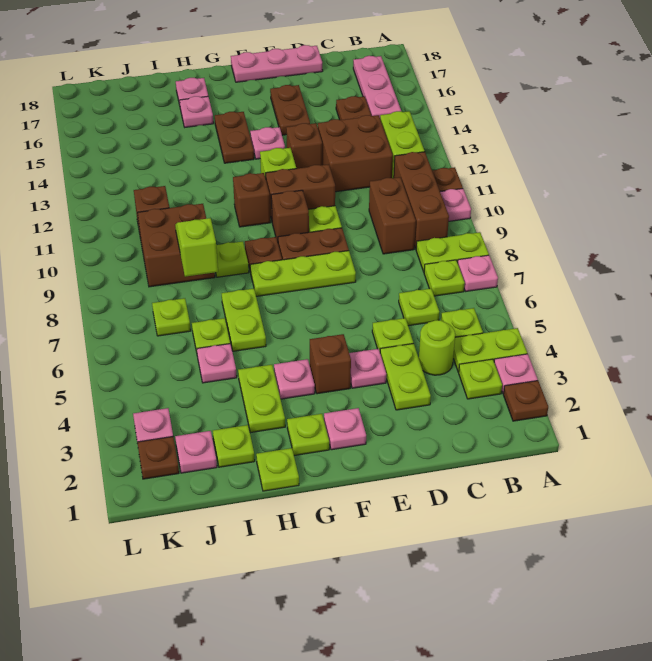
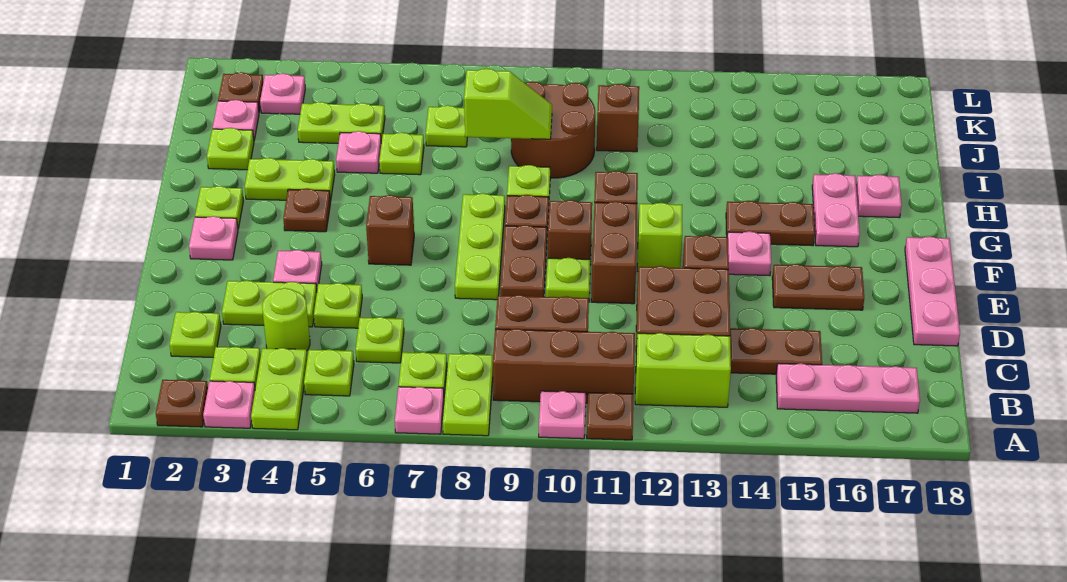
brown brick F4 level 1 -> brown brick F6 level 1
pink plate G4 level 1 -> brown plate G4 level 1
lime plate H1 level 1 -> lime plate C2 level 1
lime plate H6:H7 level 1 -> lime plate J4:J5 level 1
pink plate H16 level 1 -> pink plate G16:H16 level 1
brown brick I9:J10 level 1 -> brown round brick I9:J10 level 1

